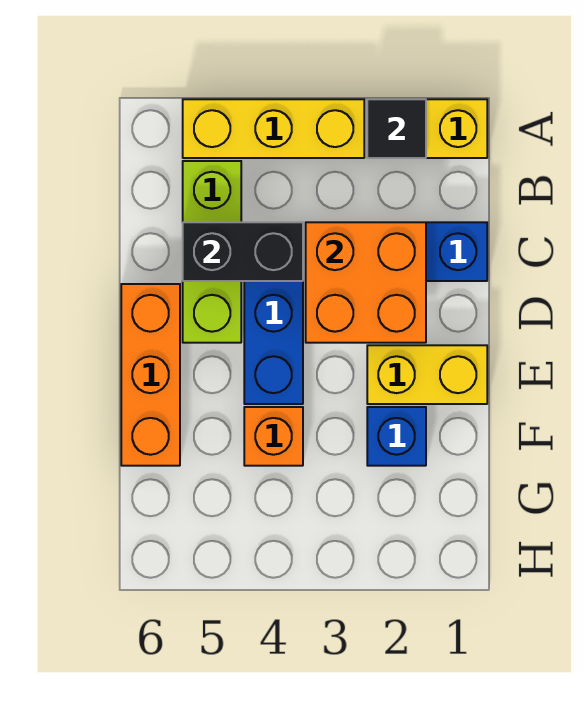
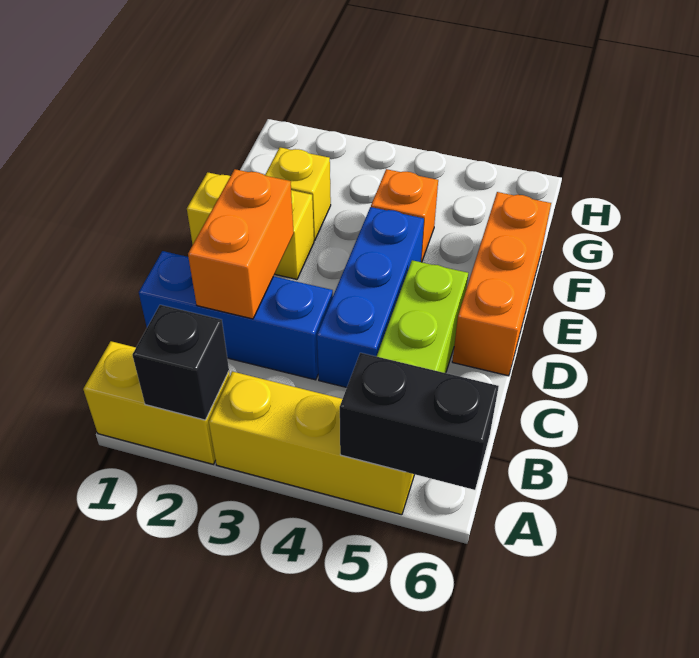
black tile A2 level 2 -> black brick A2 level 2
orange brick C2:D3 level 2 -> orange brick C2:D2 level 2
black brick C4:C5 level 2 -> black brick A5:A6 level 2
blue brick F2 level 1 -> yellow brick F2 level 1

